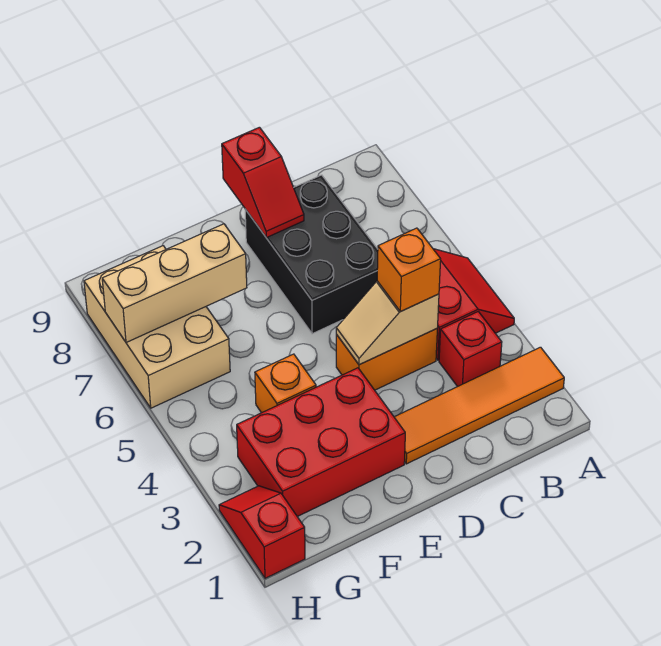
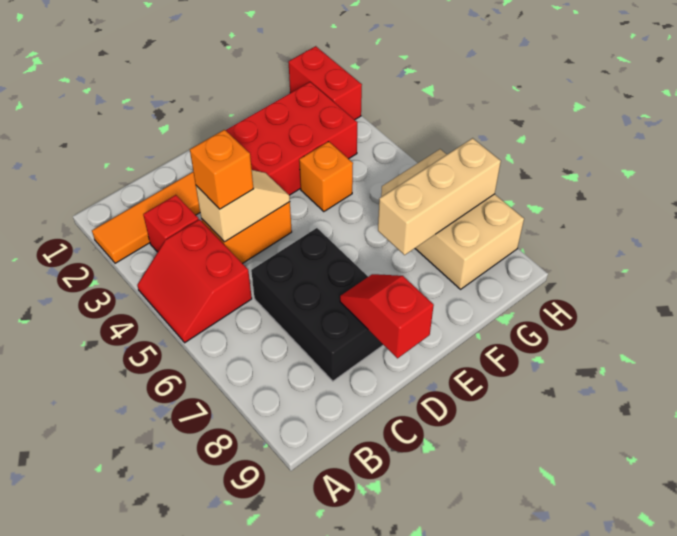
red slope H1:H2 level 1 top 1 -> red brick H1:H2 level 1

